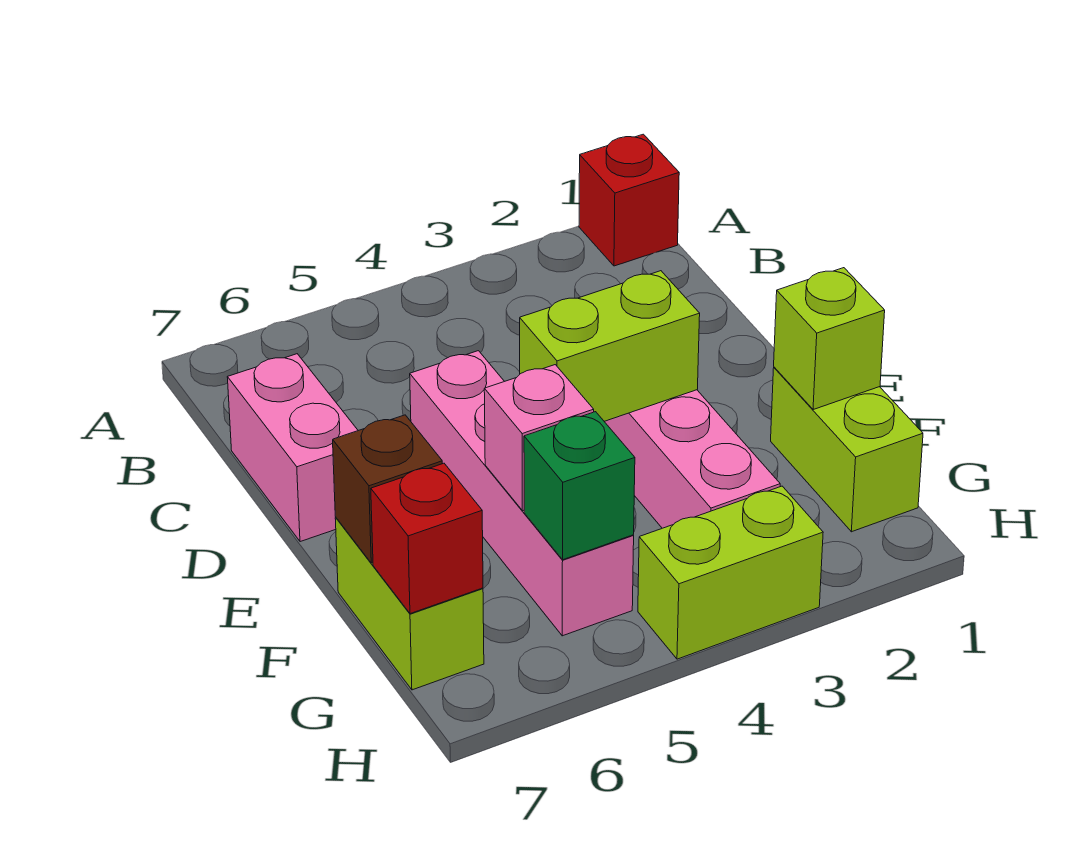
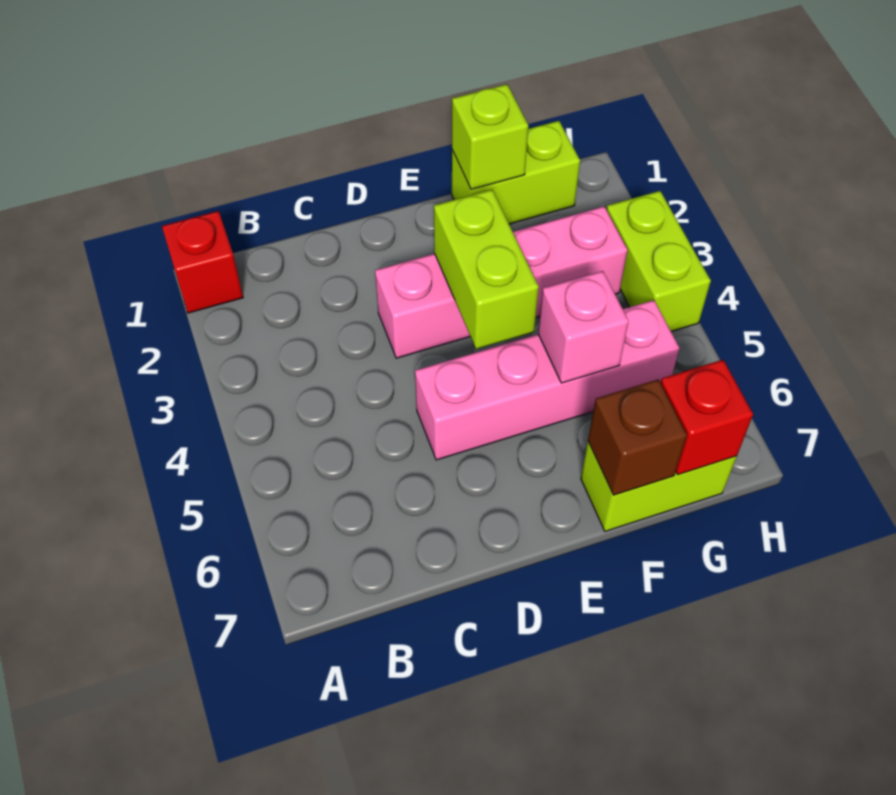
pink brick C7:D7 level 1 -> none
green brick G5 level 2 -> none

